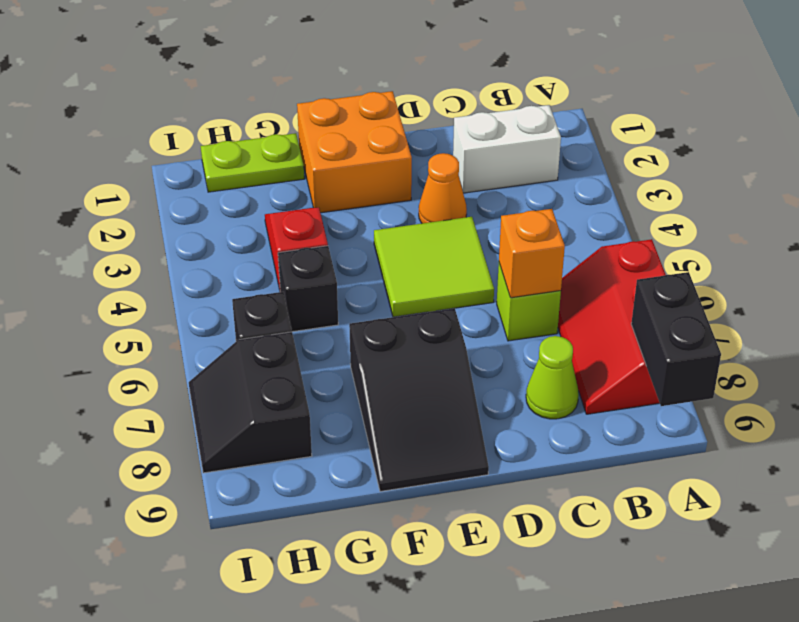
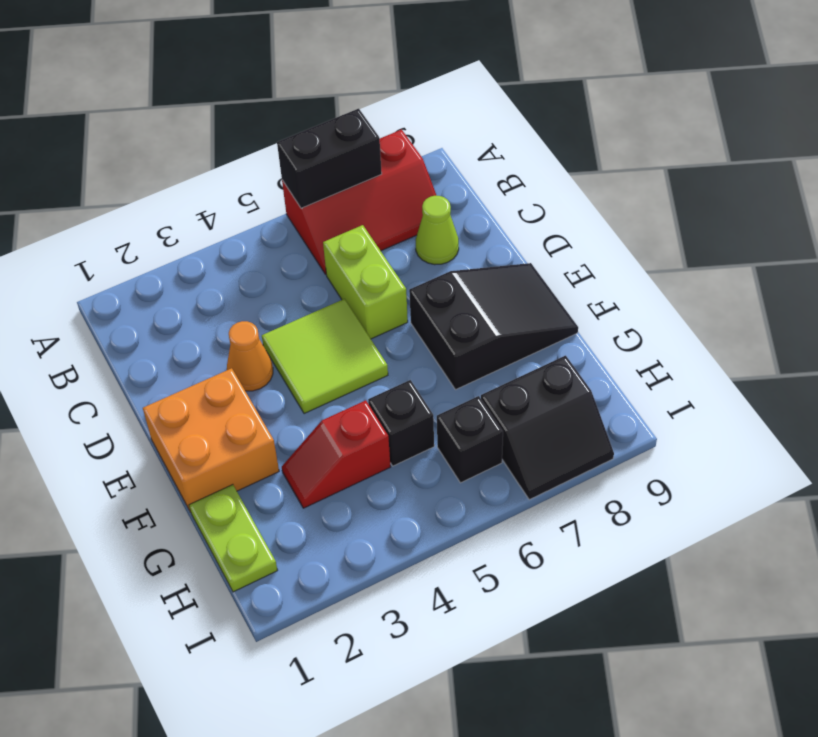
black brick A8:A9 level 2 -> black brick A6:A7 level 2
white brick B2:C2 level 1 -> none
lime brick C6 level 1 -> lime brick C6:D6 level 1
orange brick C6 level 2 -> none

